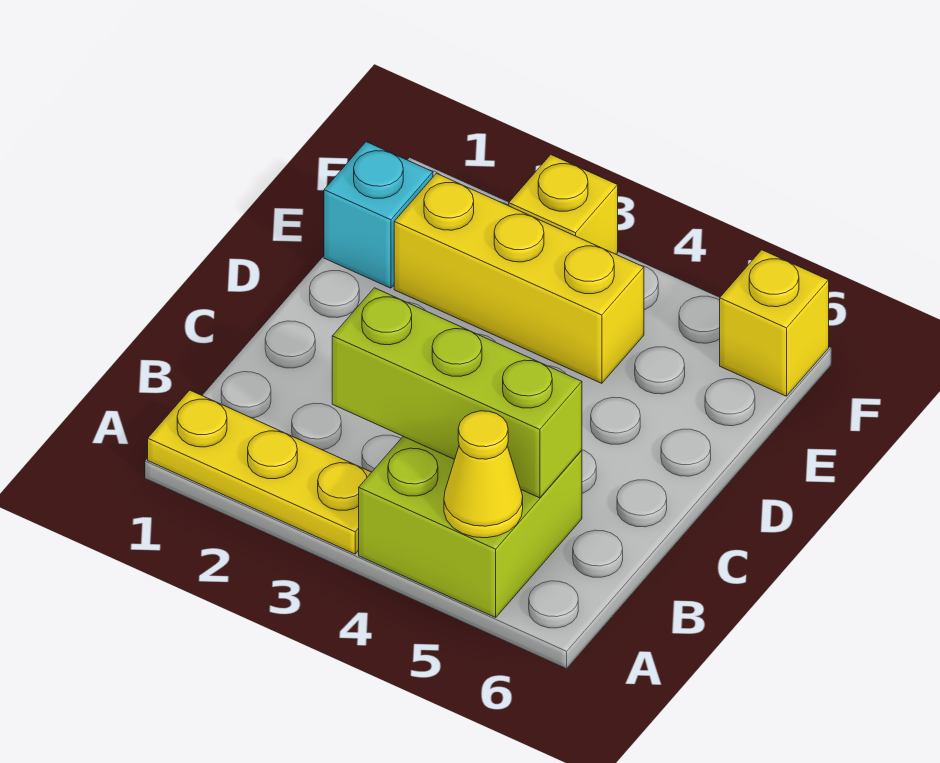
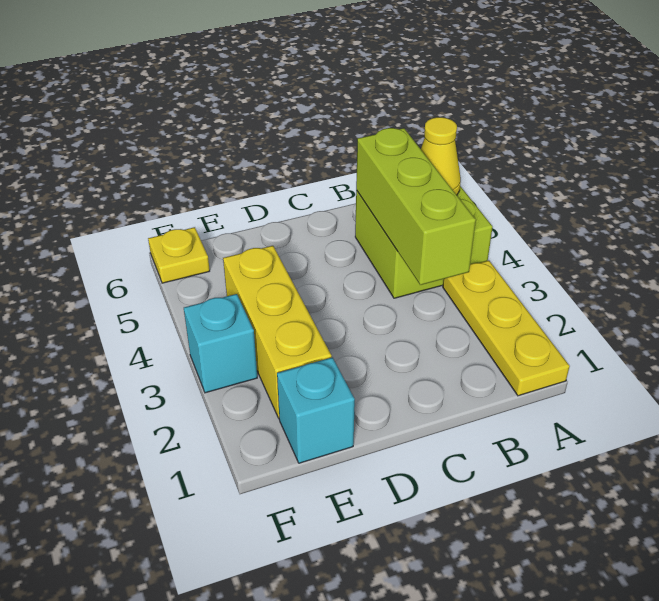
yellow brick F3 level 1 -> cyan brick F3 level 1
yellow brick F6 level 1 -> yellow plate F6 level 1

